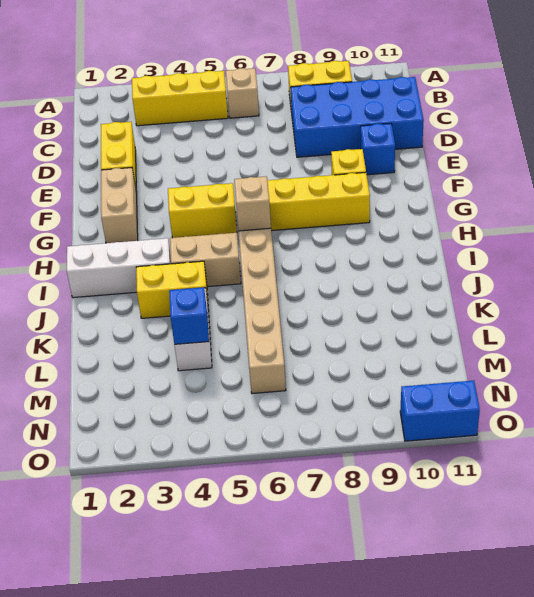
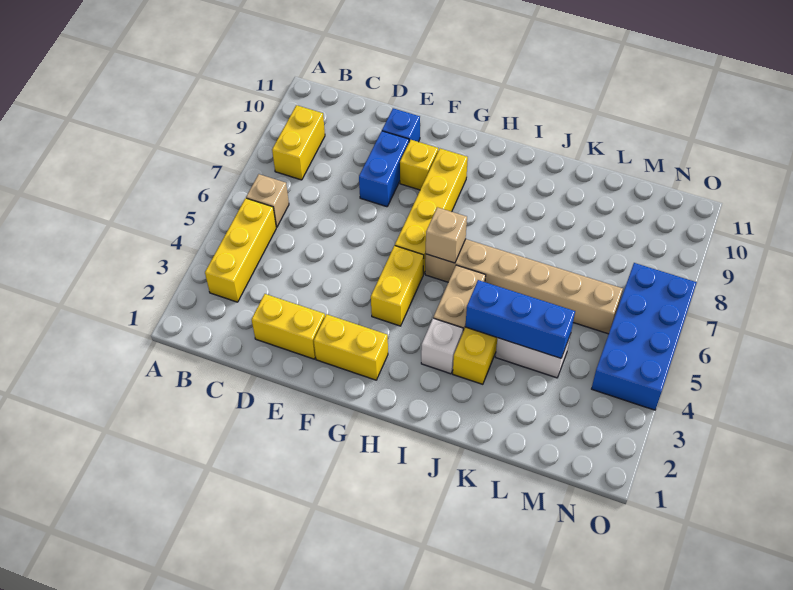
blue brick C8:D11 level 1 -> blue brick N4:O7 level 1
tan brick F2:G2 level 1 -> yellow brick F2:G2 level 1
white brick I1:I3 level 1 -> white brick I3 level 1
blue brick L4 level 2 -> blue brick J4:L4 level 2
blue brick O10:O11 level 1 -> blue brick E8:E9 level 1

